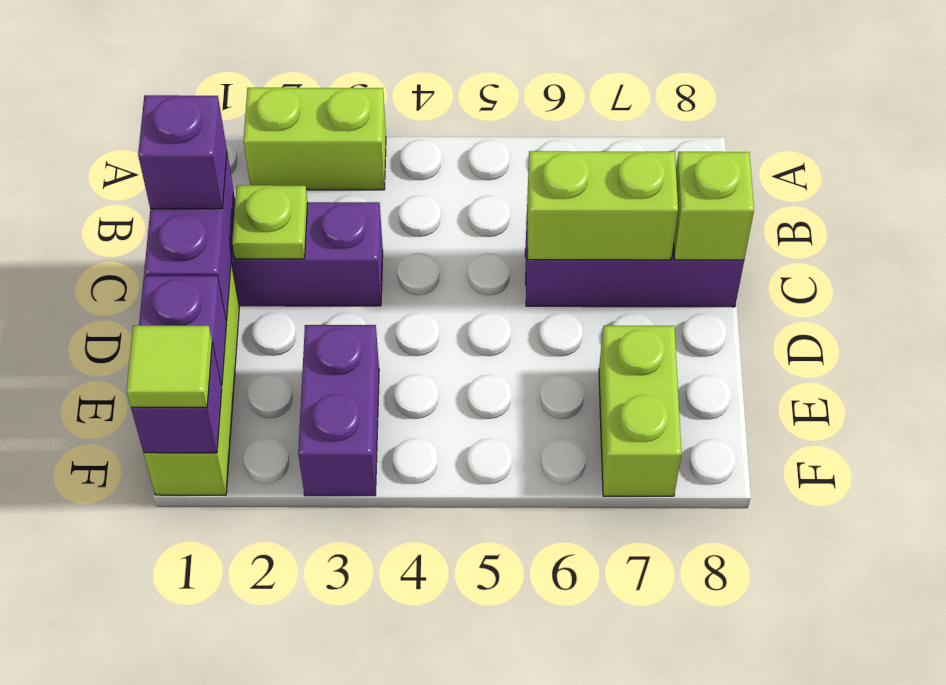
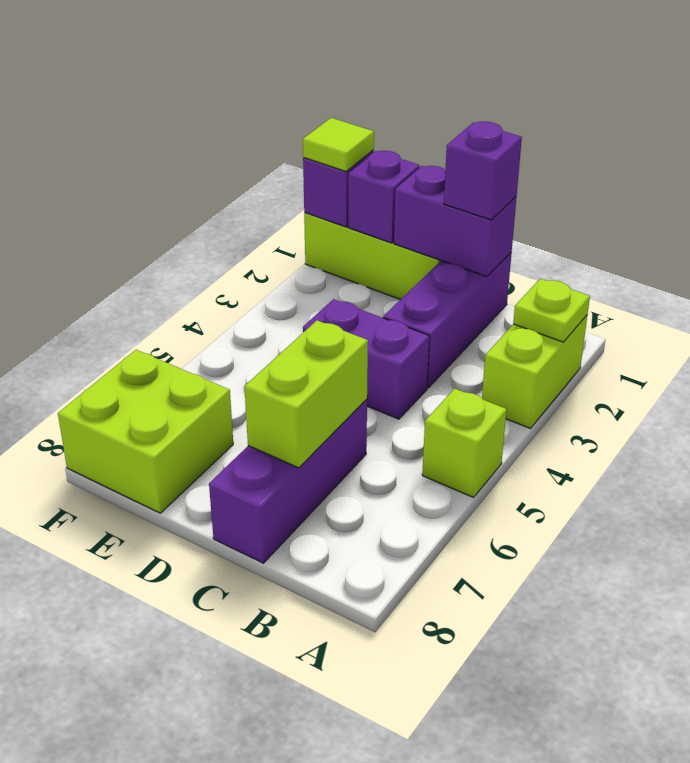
lime plate C2 level 2 -> lime plate A2 level 2
lime brick C8 level 2 -> lime brick A5 level 1
purple brick E3:F3 level 1 -> purple brick C4:D4 level 1
lime brick E7:F7 level 1 -> lime brick E7:F8 level 1

